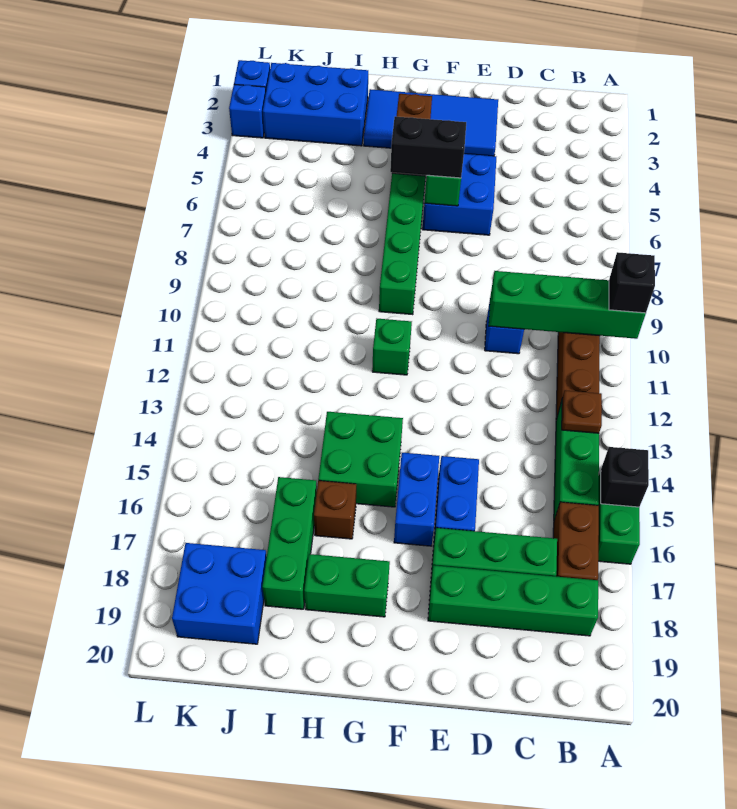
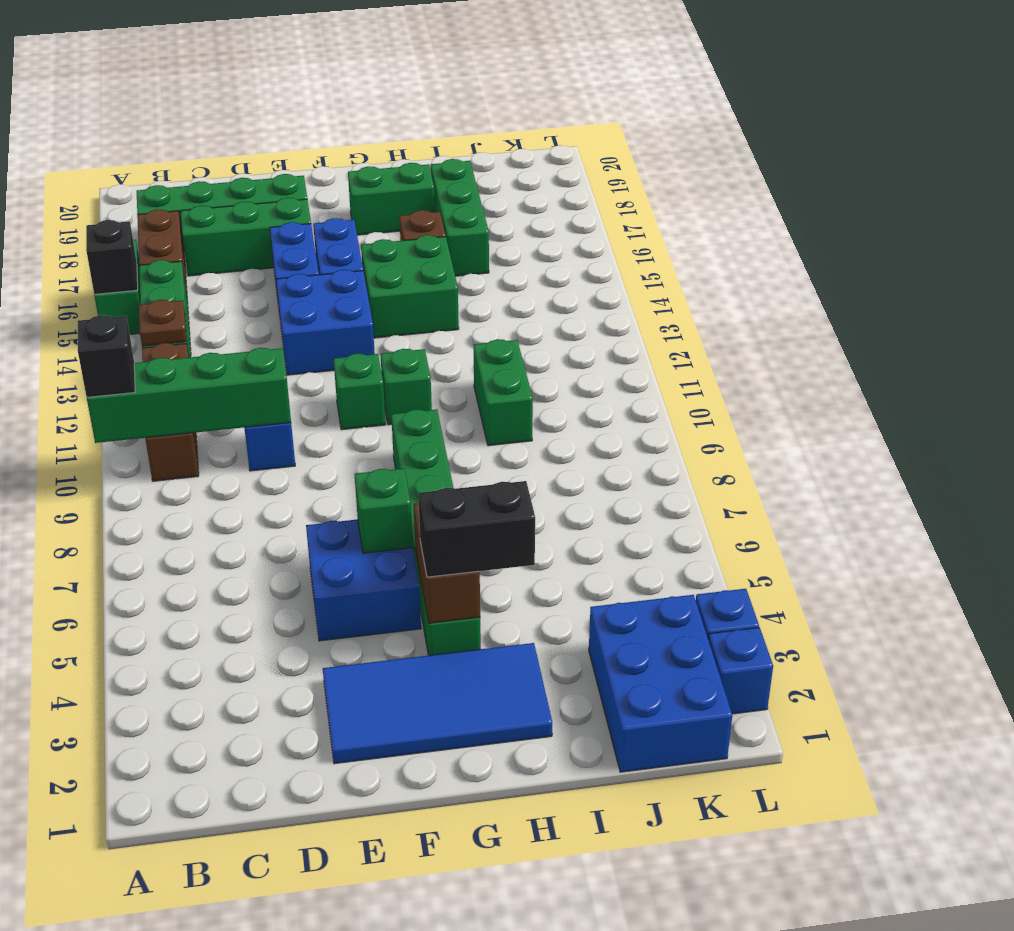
black brick F6:G6 level 3 -> black brick G4:H4 level 3
none -> green brick F11 level 1
blue brick I2:K3 level 1 -> blue brick J1:K3 level 1
none -> green brick I10:I11 level 1
blue brick J18:K19 level 1 -> blue brick E13:F14 level 1

